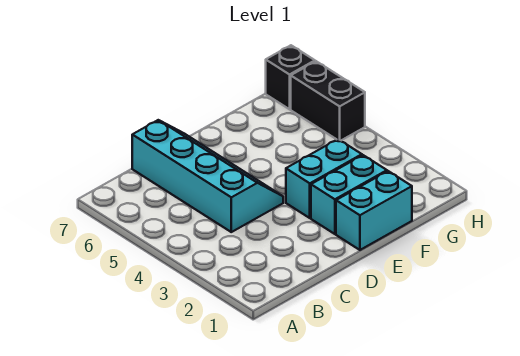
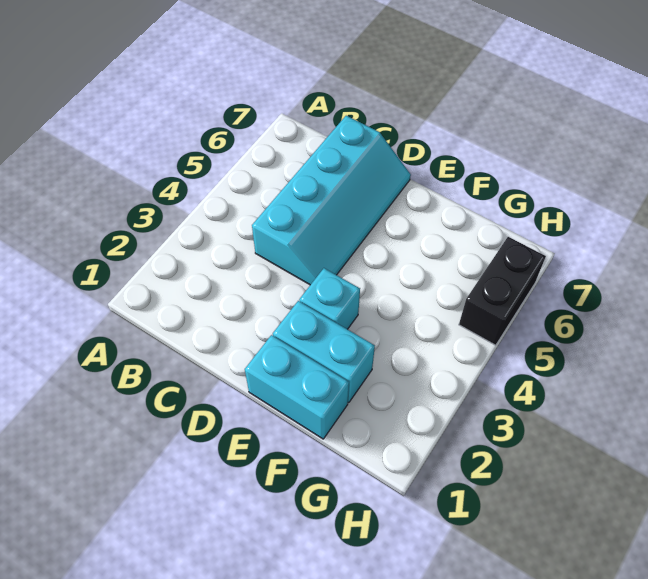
cyan brick E3:F3 level 1 -> cyan brick E3 level 1
black brick H7 level 1 -> none

